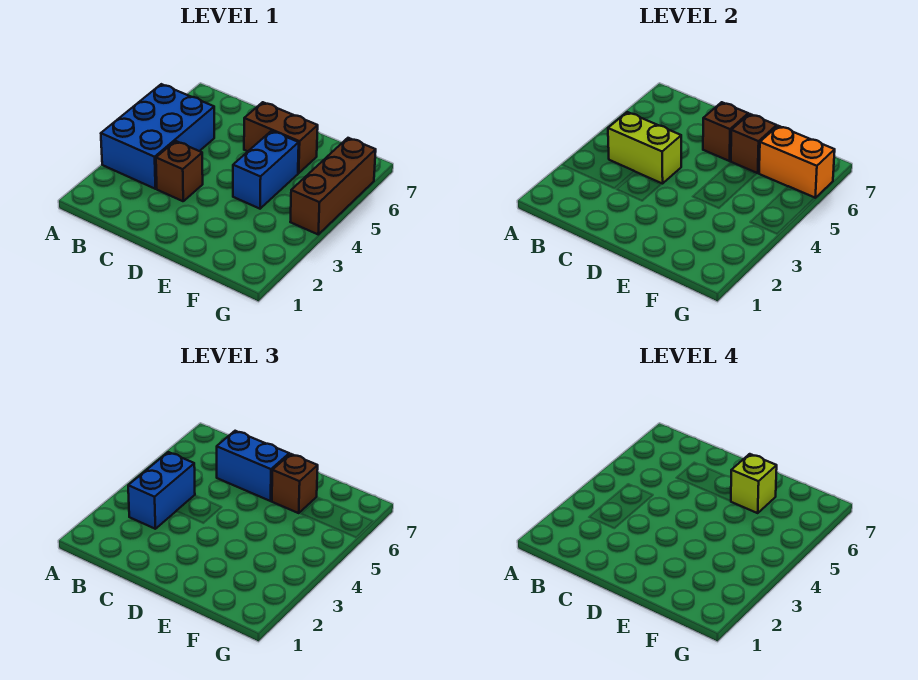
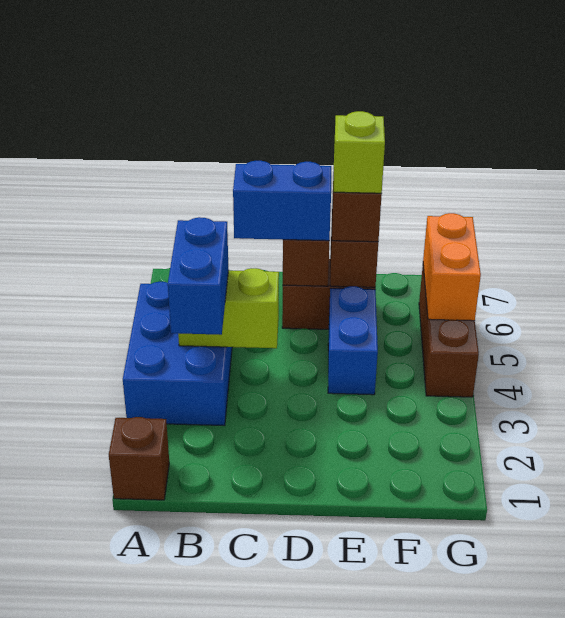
brown brick C3 level 1 -> brown brick A1 level 1
orange brick F6:G6 level 2 -> orange brick G5:G6 level 2

